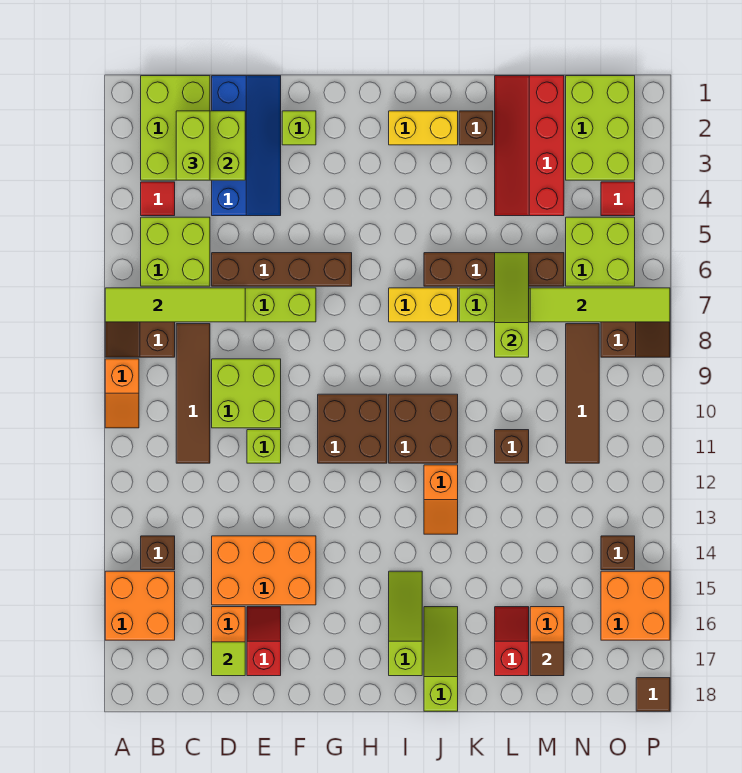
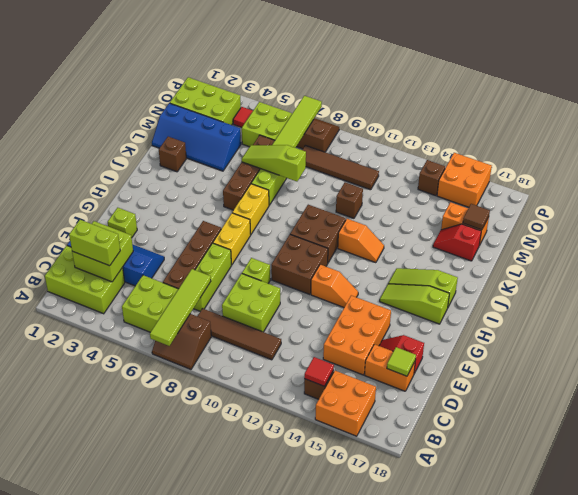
orange slope A9:A10 level 1 top 9 -> orange slope G12:G13 level 1 top 12
red tile B4 level 1 -> red tile B14 level 2
lime brick E11 level 1 -> lime brick F9 level 1
yellow brick I2:J2 level 1 -> yellow brick G7:H7 level 1
lime slope J16:J18 level 1 top 18 -> lime slope H15:H17 level 1 top 17
red slope L1:M4 level 1 top M -> blue slope L1:M4 level 1 top M
brown tile P18 level 1 -> none

